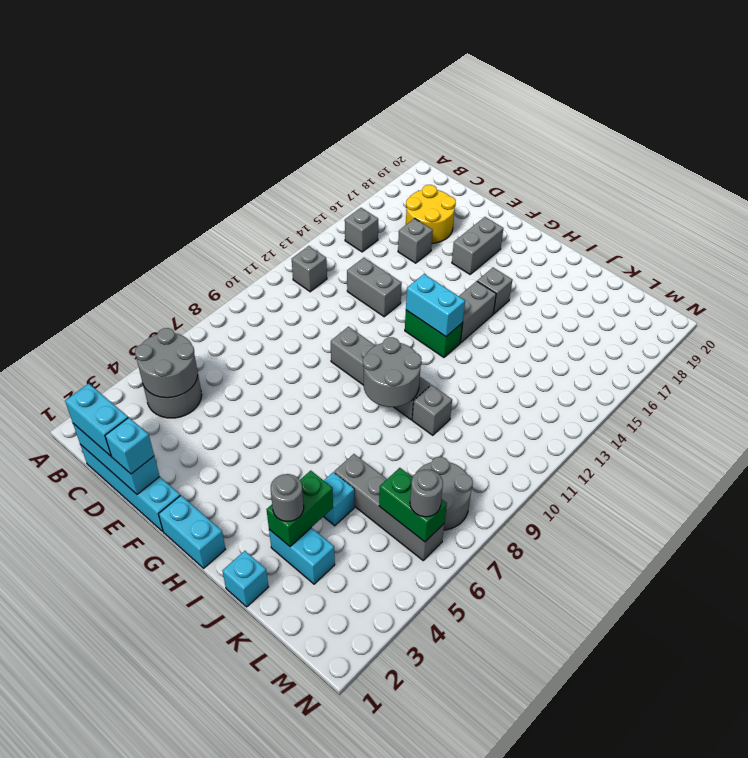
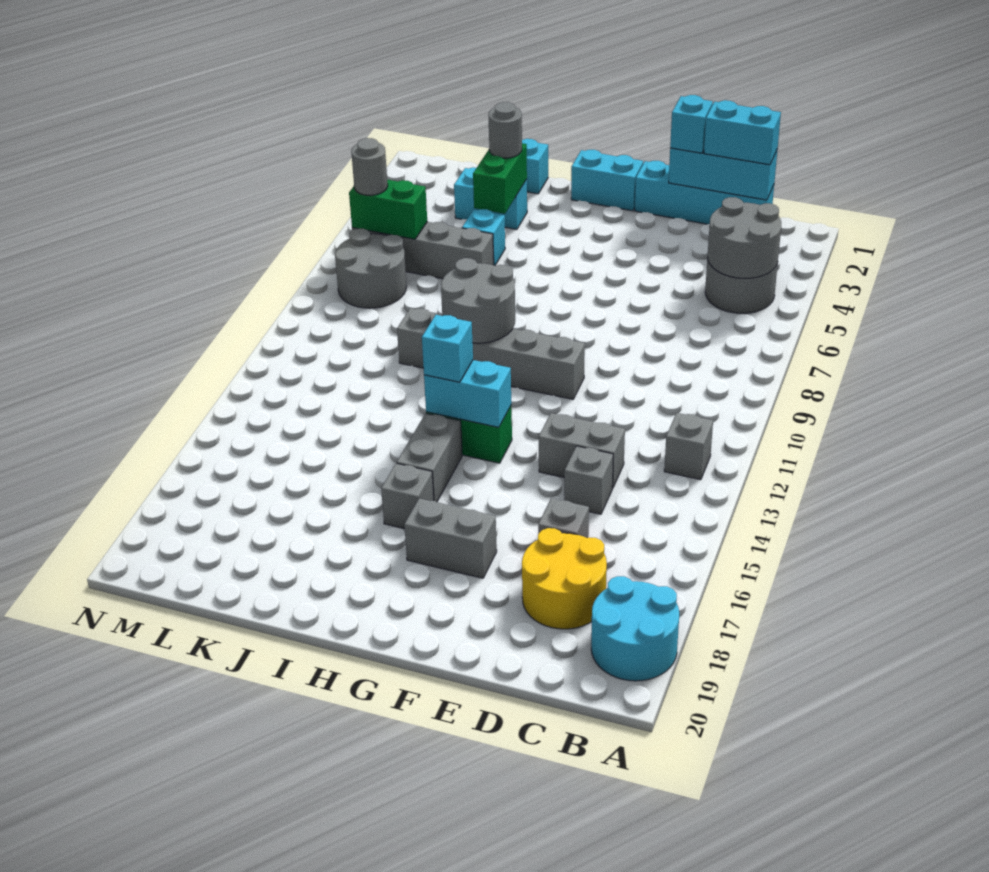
none -> cyan round brick A18:B19 level 1
grey brick B15 level 1 -> grey brick D14 level 1
grey brick F17:F18 level 1 -> grey brick F17:G17 level 1
none -> cyan brick H13 level 3

